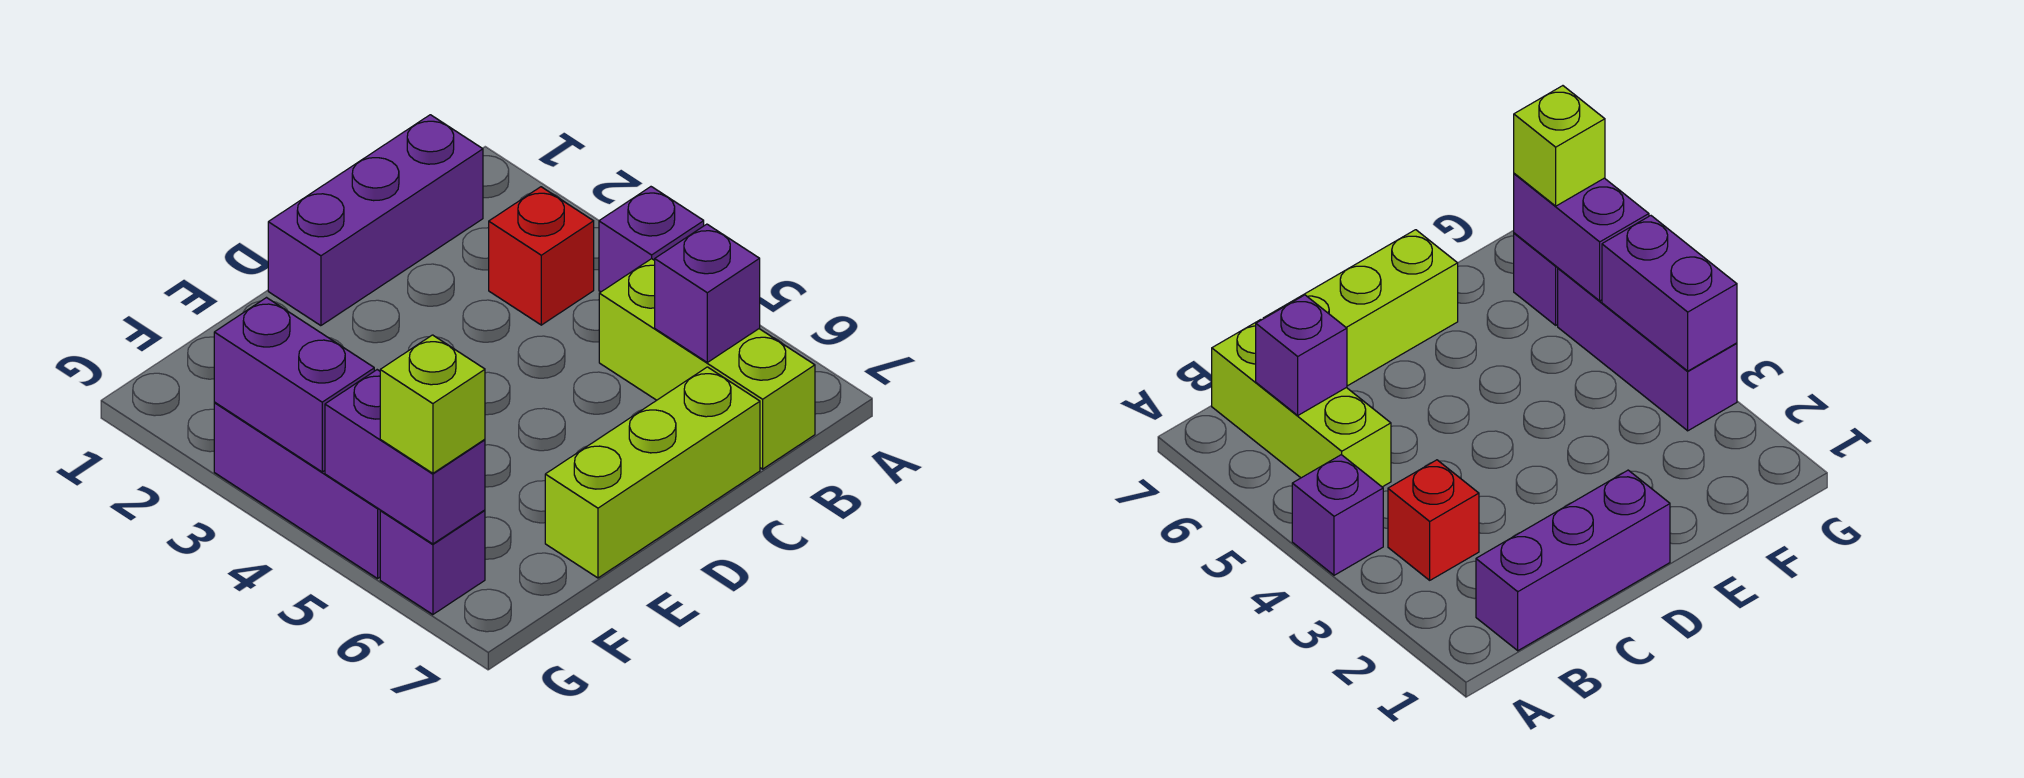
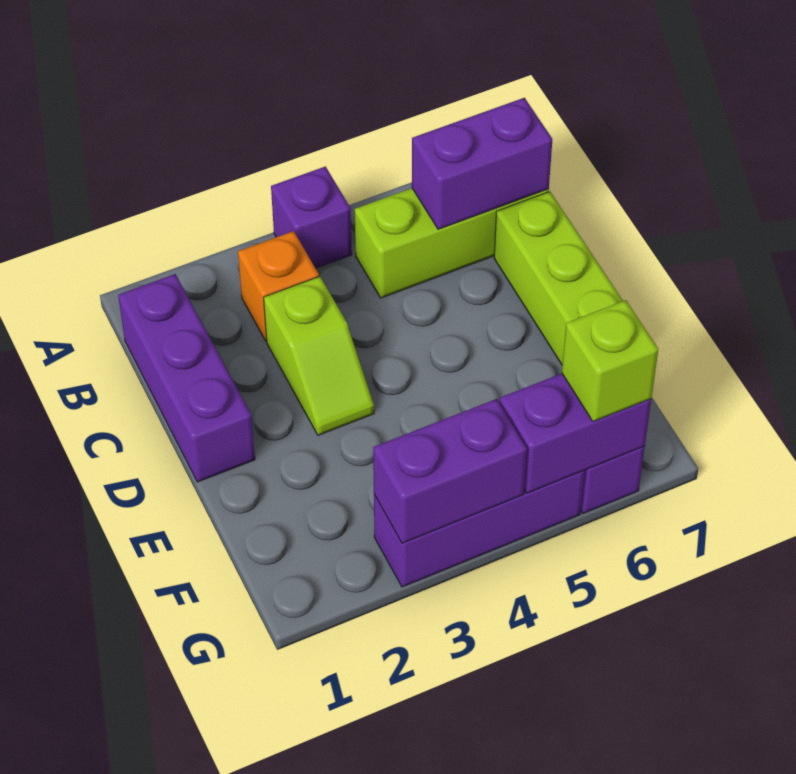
red brick B3 level 1 -> orange brick B3 level 1
purple brick B6 level 2 -> purple brick B6:B7 level 2
none -> lime slope C3:D3 level 1 top C

